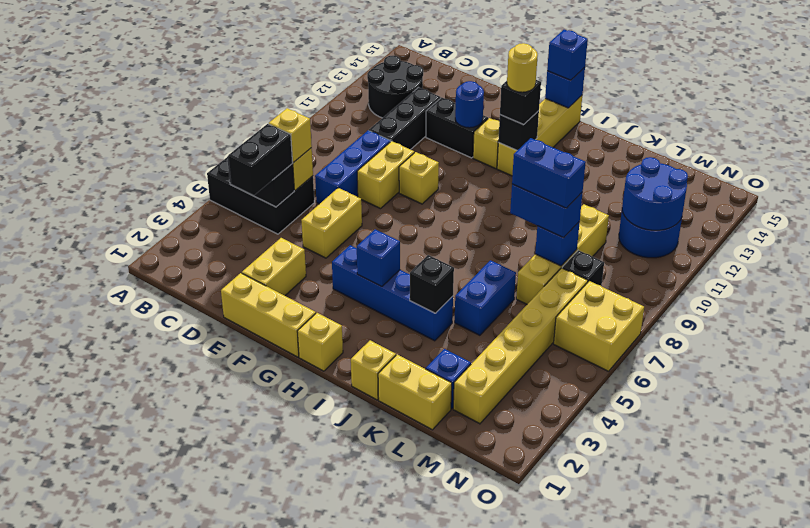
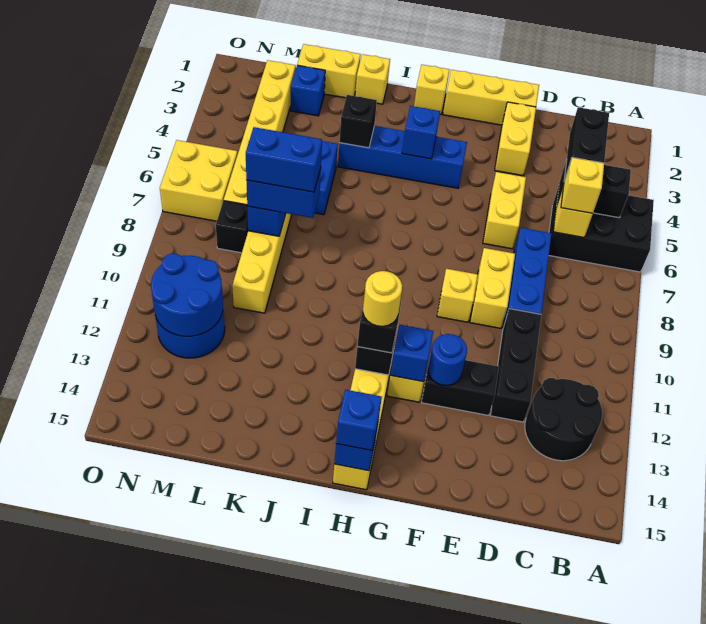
none -> blue brick G12 level 2

